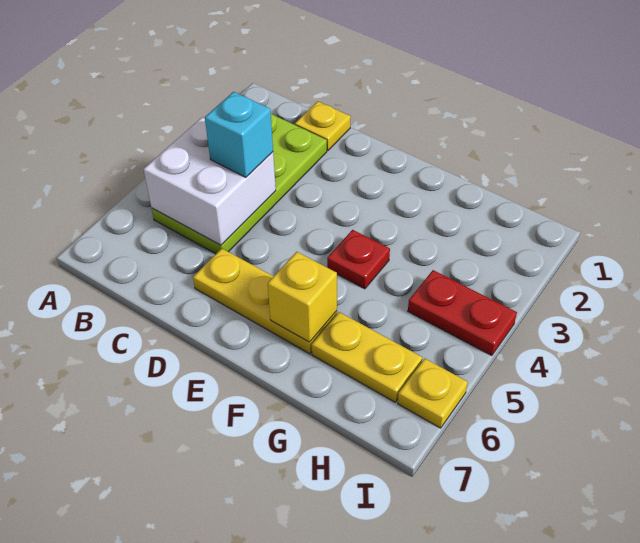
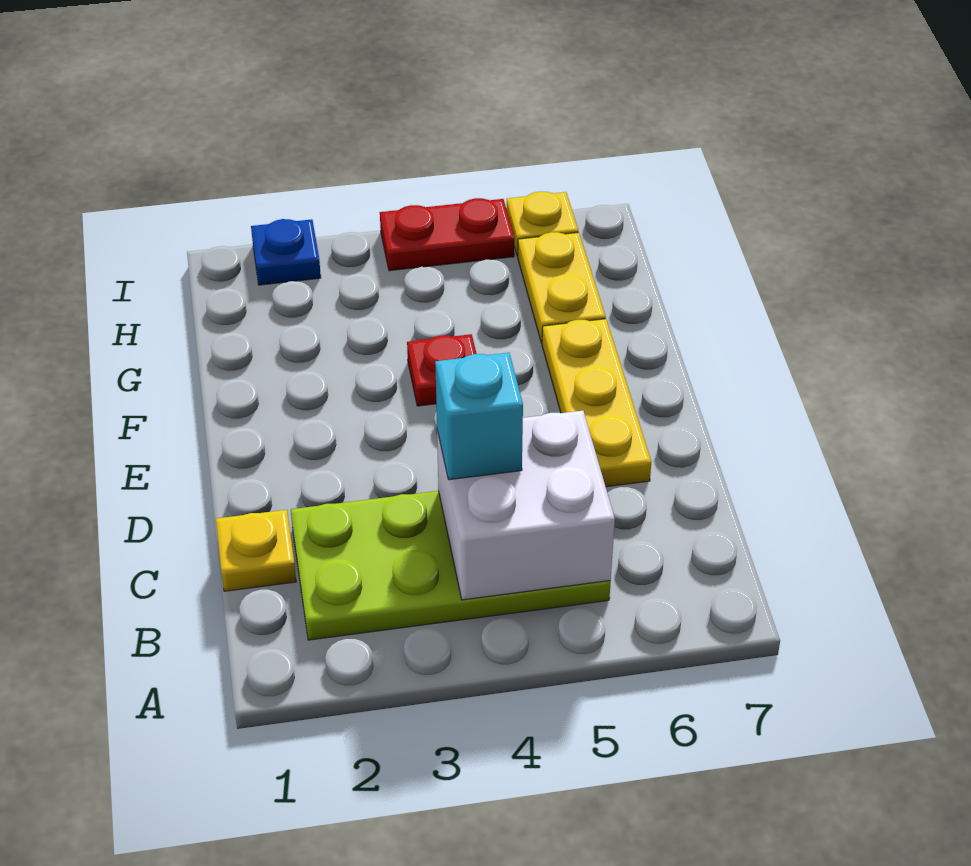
yellow brick F6 level 2 -> none
red plate H4:I4 level 1 -> red plate I4:I5 level 1
none -> blue plate I2 level 1

